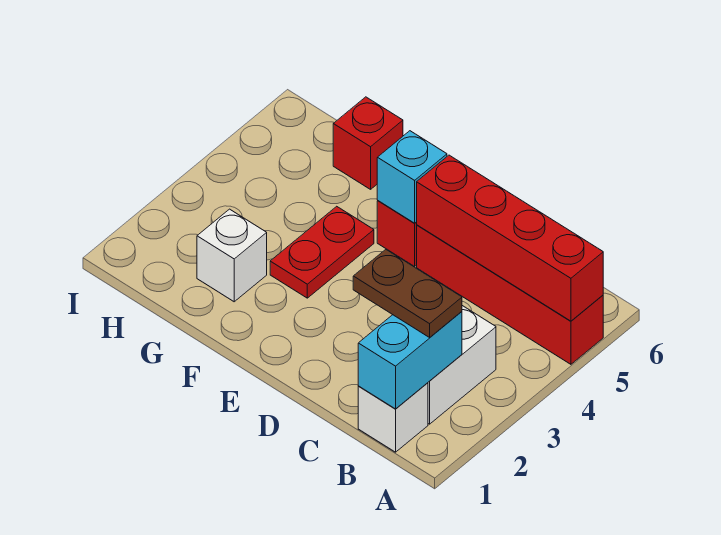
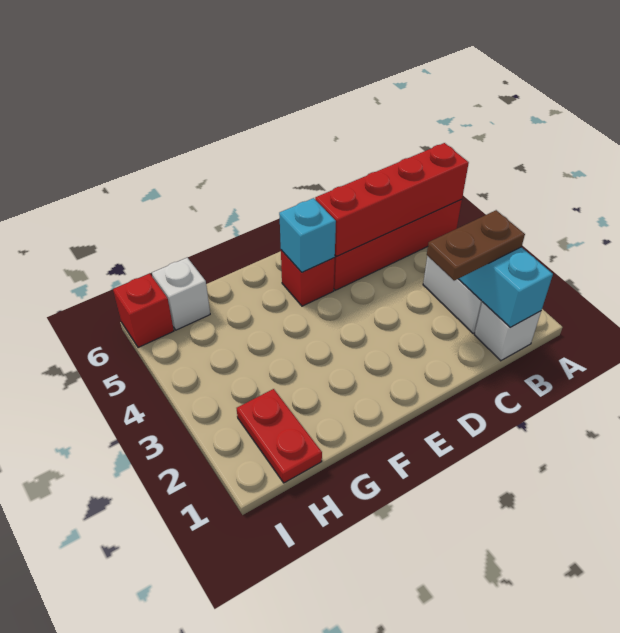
red plate F3:F4 level 1 -> red plate H1:H2 level 1
white brick G2 level 1 -> white brick H6 level 1
red brick G6 level 1 -> red brick I6 level 1

